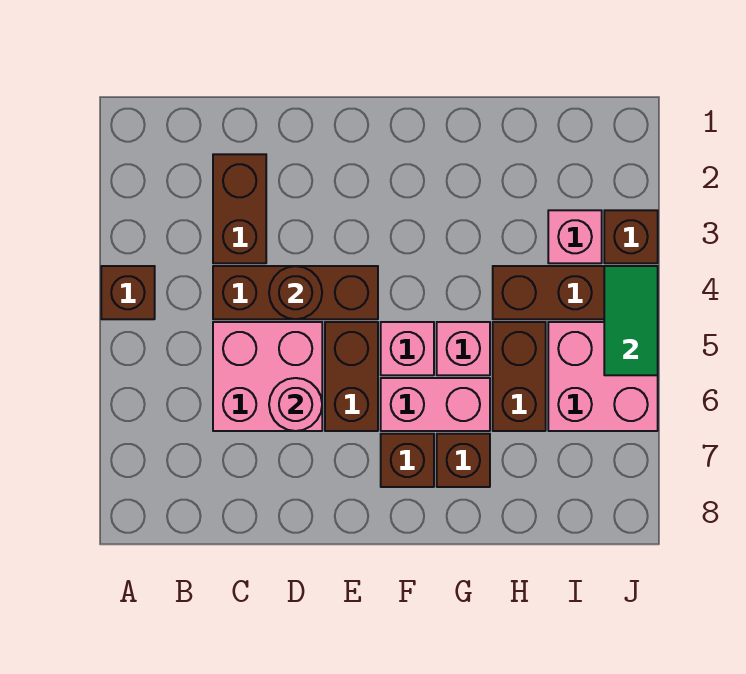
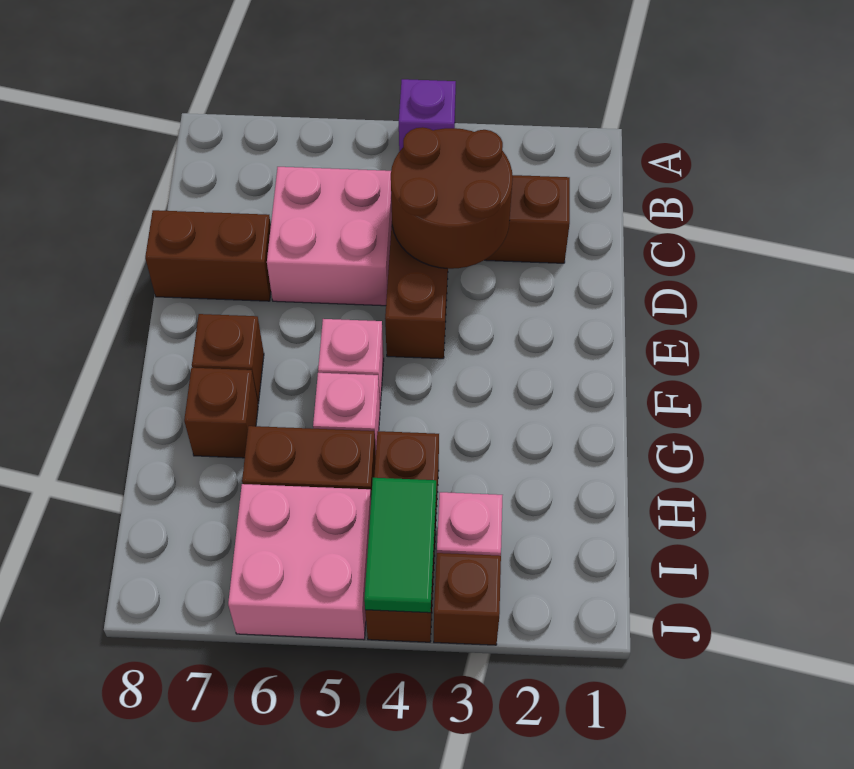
brown brick A4 level 1 -> purple brick A4 level 1
brown round brick D4 level 2 -> brown round brick C3:D4 level 2
pink round brick D6 level 2 -> none
brown brick E5:E6 level 1 -> brown brick D7:D8 level 1
pink brick F6:G6 level 1 -> none
green tile J4:J5 level 2 -> green tile I4:J4 level 2

